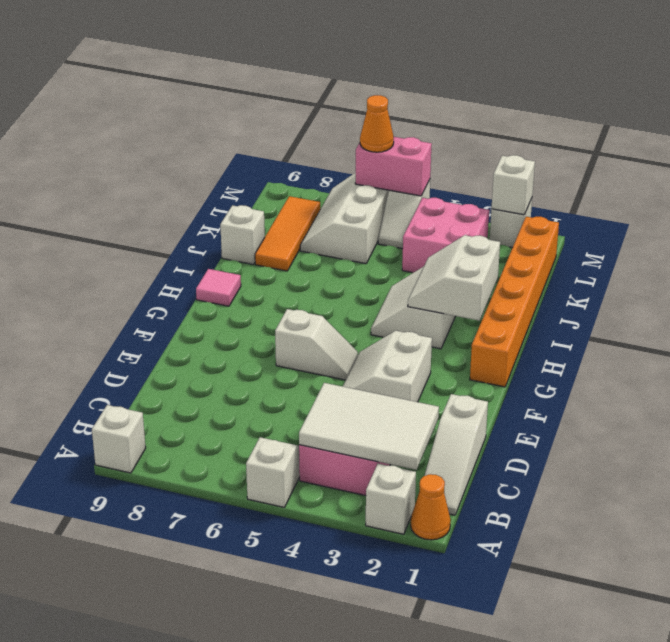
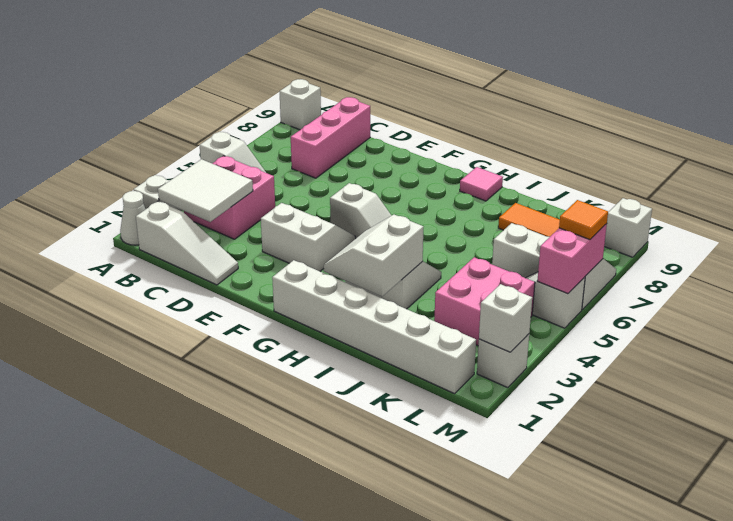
orange cone A1 level 1 -> white cone A1 level 1
white slope B1:D1 level 1 top D -> white slope B1:D1 level 1 top B
white tile B2:C4 level 2 -> white tile B2:C3 level 2
none -> pink brick C7:C9 level 1
white slope F5:F6 level 1 top 6 -> white slope F5:G5 level 1 top F
orange brick G1:L1 level 1 -> white brick G1:L1 level 1
white slope H2:I3 level 2 top 2 -> white slope H2:I3 level 2 top I
white brick J9 level 1 -> white brick M9 level 1
orange cone M6 level 3 -> orange tile M6 level 3

